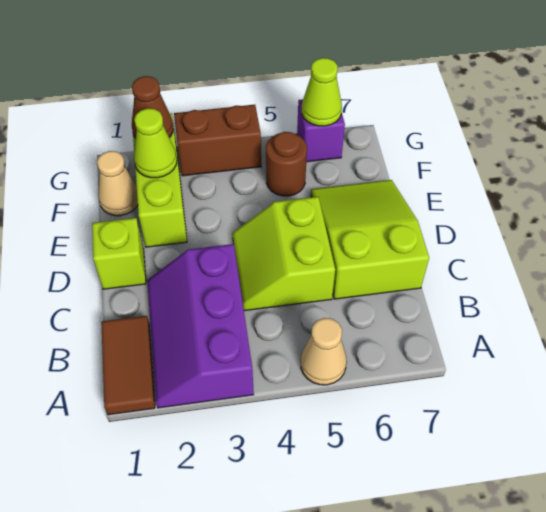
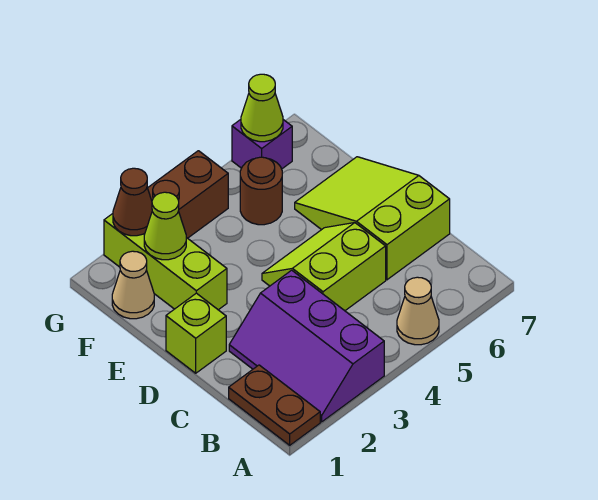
brown tile A1:B1 level 1 -> brown plate A1:B1 level 1
lime slope C4:D5 level 1 top 5 -> lime slope C4:D5 level 1 top C

